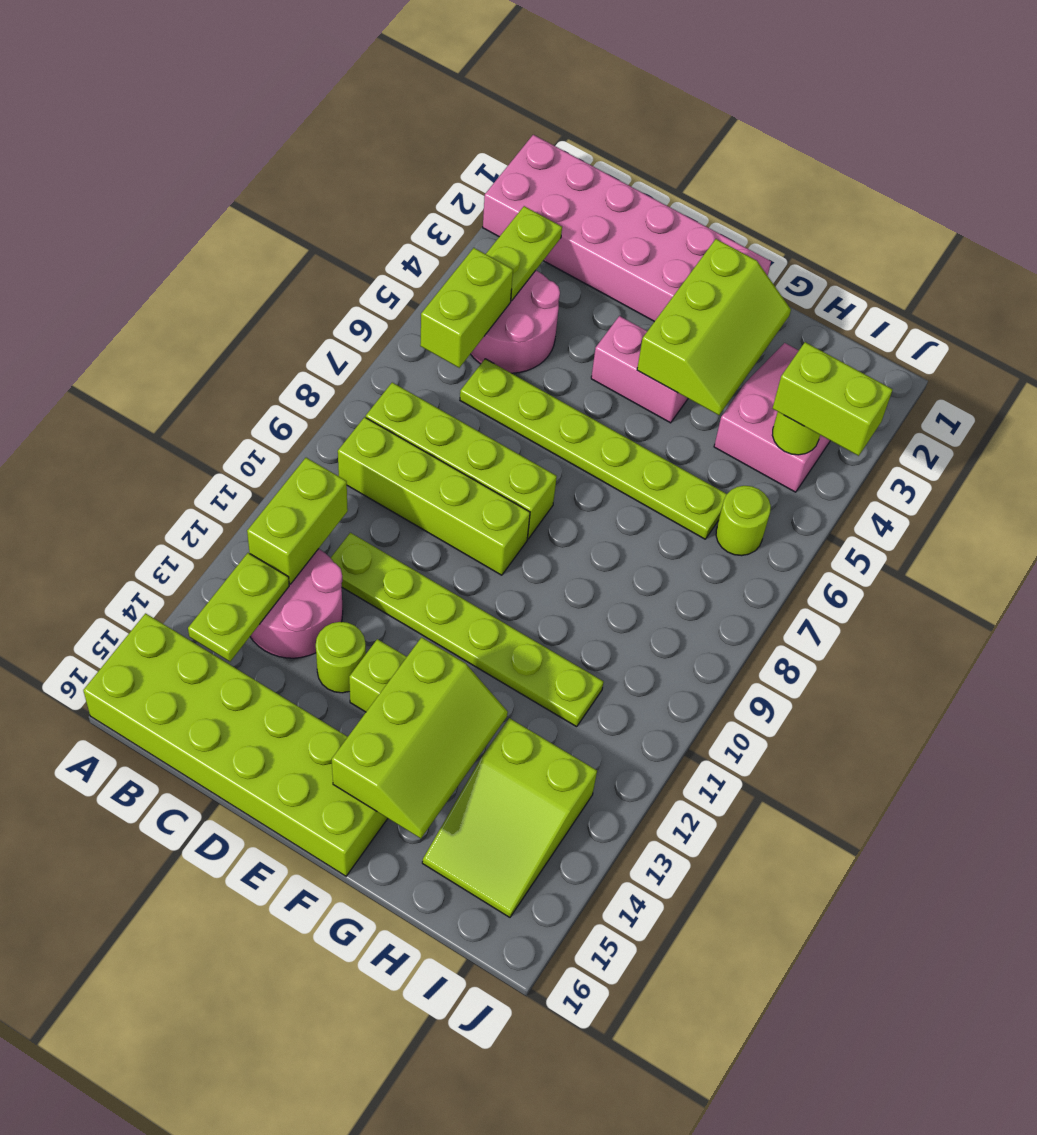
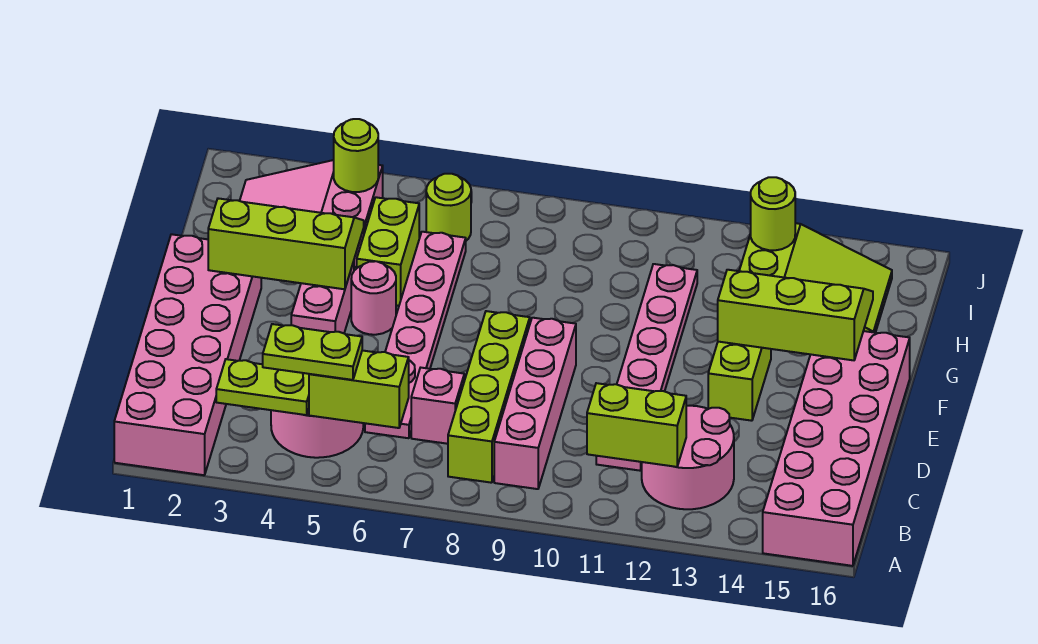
lime brick A15:F16 level 1 -> pink brick A15:F16 level 1
lime brick B9:E9 level 1 -> pink brick B9:E9 level 1
lime plate B13:B14 level 2 -> lime plate B4:B5 level 3
lime plate C6:H6 level 1 -> pink plate C6:H6 level 1
none -> pink brick C7 level 1
lime plate C11:H11 level 1 -> pink plate C11:H11 level 1
lime round brick D13 level 1 -> lime round brick I13 level 2
none -> pink round brick F5 level 1
lime brick I4:J4 level 3 -> lime brick G5:H5 level 1

